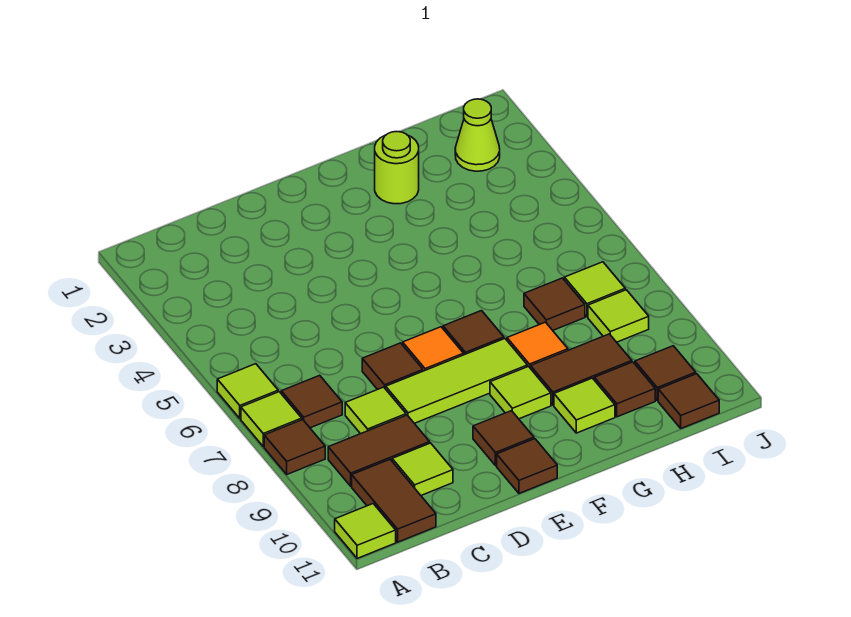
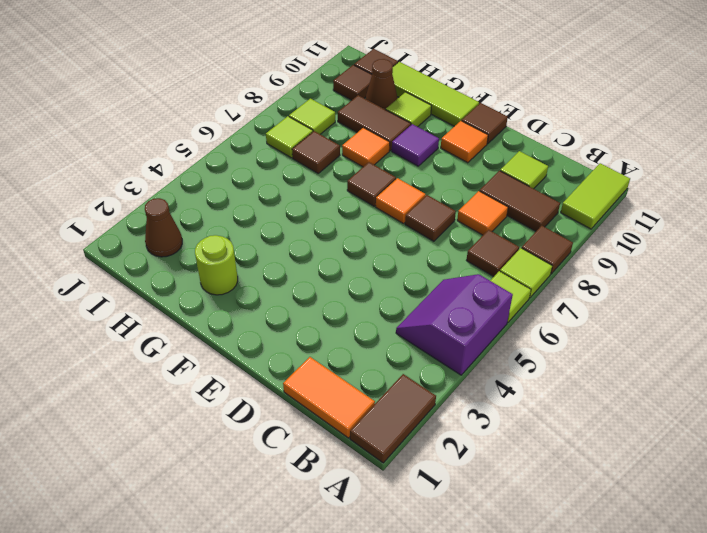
none -> purple slope A4:B5 level 1 top A
lime tile A11 level 1 -> lime tile A10:A11 level 1
none -> orange tile B1:C1 level 1
brown tile B10:B11 level 1 -> brown tile A1:A2 level 1
lime tile C8 level 1 -> orange tile C8 level 1
lime tile D8:F8 level 1 -> lime tile F11:H11 level 1
brown tile E10 level 1 -> orange tile E10 level 1
lime tile F9 level 1 -> purple tile F9 level 1
brown tile H10 level 1 -> brown cone H10 level 1
lime cone I2 level 1 -> brown cone I2 level 1

